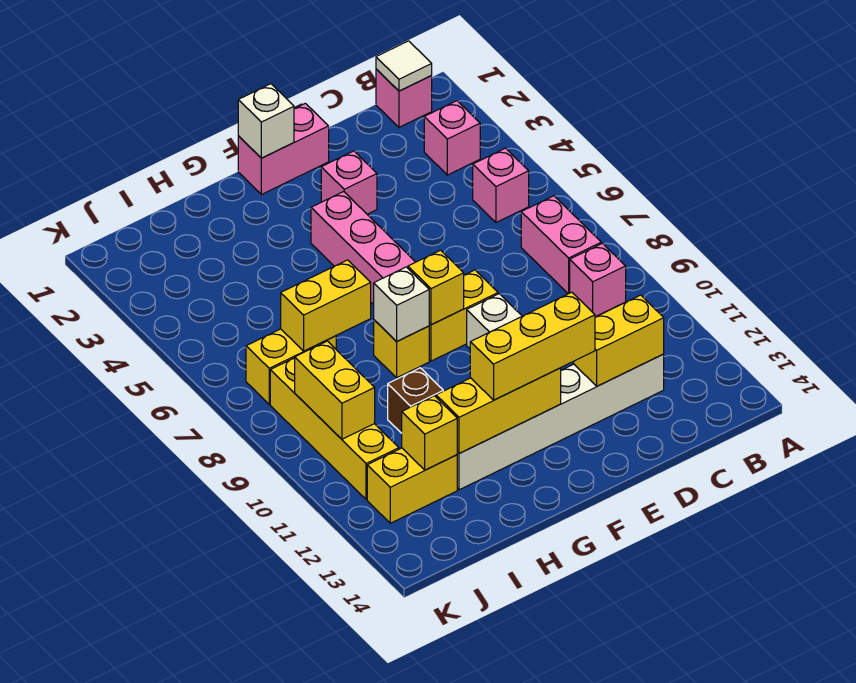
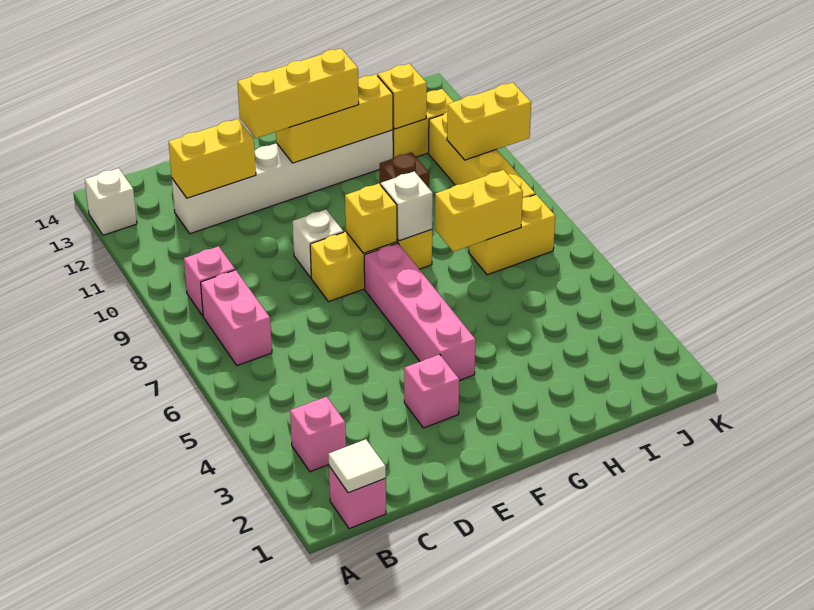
pink brick B5 level 1 -> none
pink brick E1:F1 level 1 -> none
white brick F1 level 2 -> white brick A13 level 1
yellow brick J9:J10 level 2 -> yellow brick J10:K10 level 2

